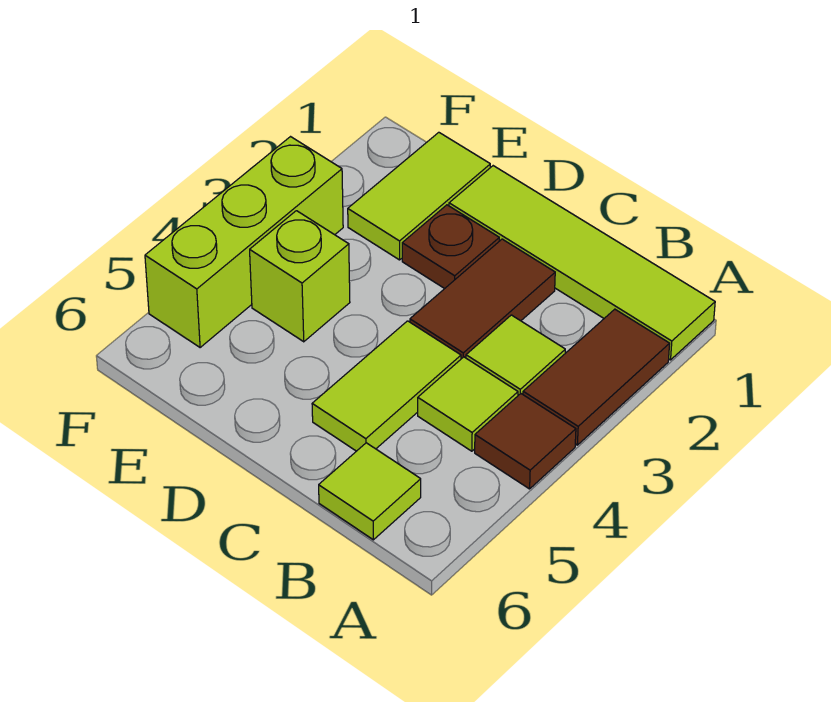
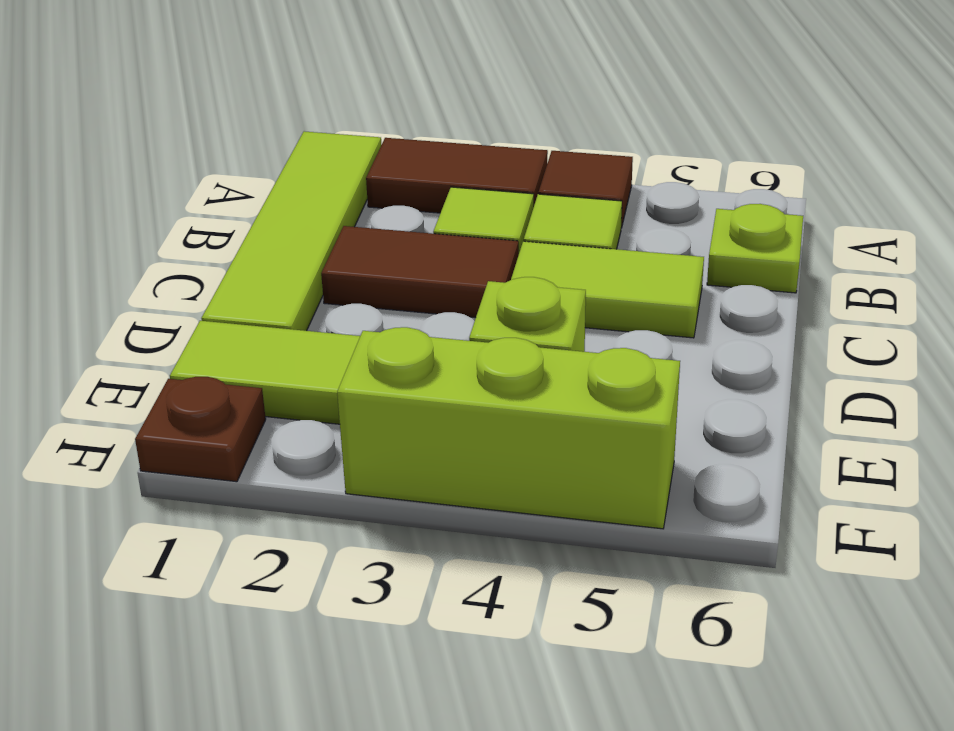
lime tile B6 level 1 -> lime plate B6 level 1
brown plate D2 level 1 -> brown plate F1 level 1

